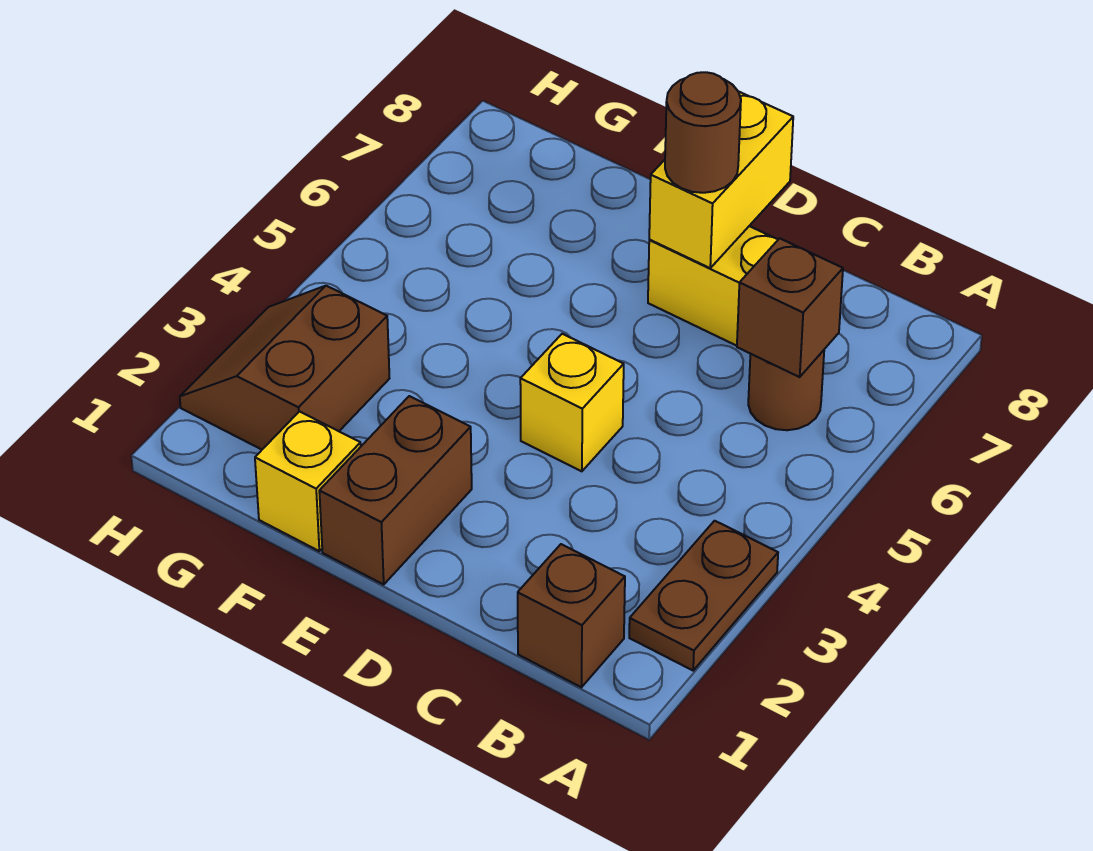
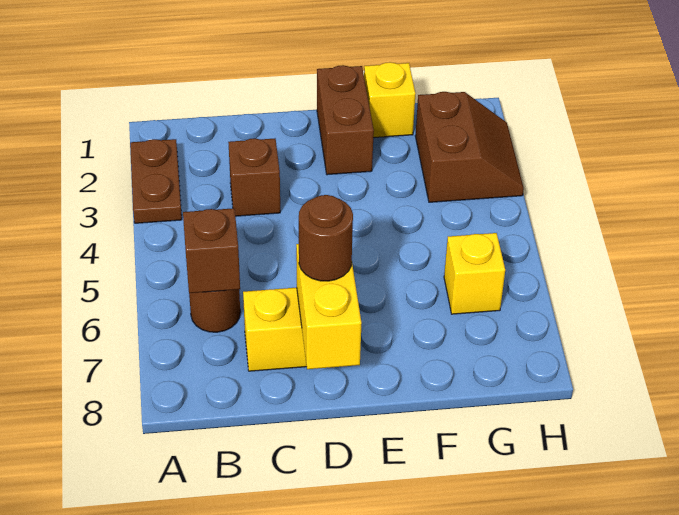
brown brick B1 level 1 -> brown brick C3 level 1
yellow brick D4 level 1 -> yellow brick G6 level 1

